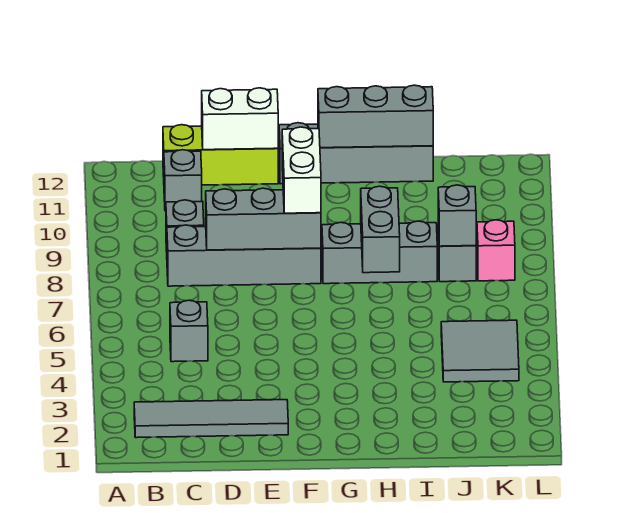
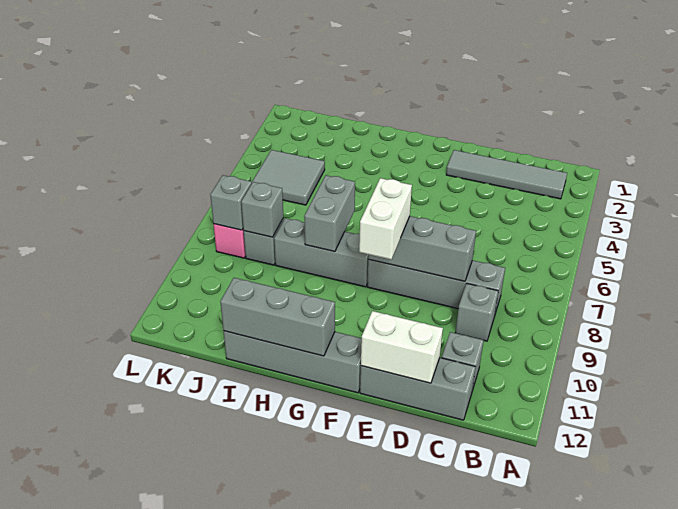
grey brick C5 level 1 -> grey brick K8 level 2
lime brick C12:E12 level 1 -> grey brick C12:E12 level 1

